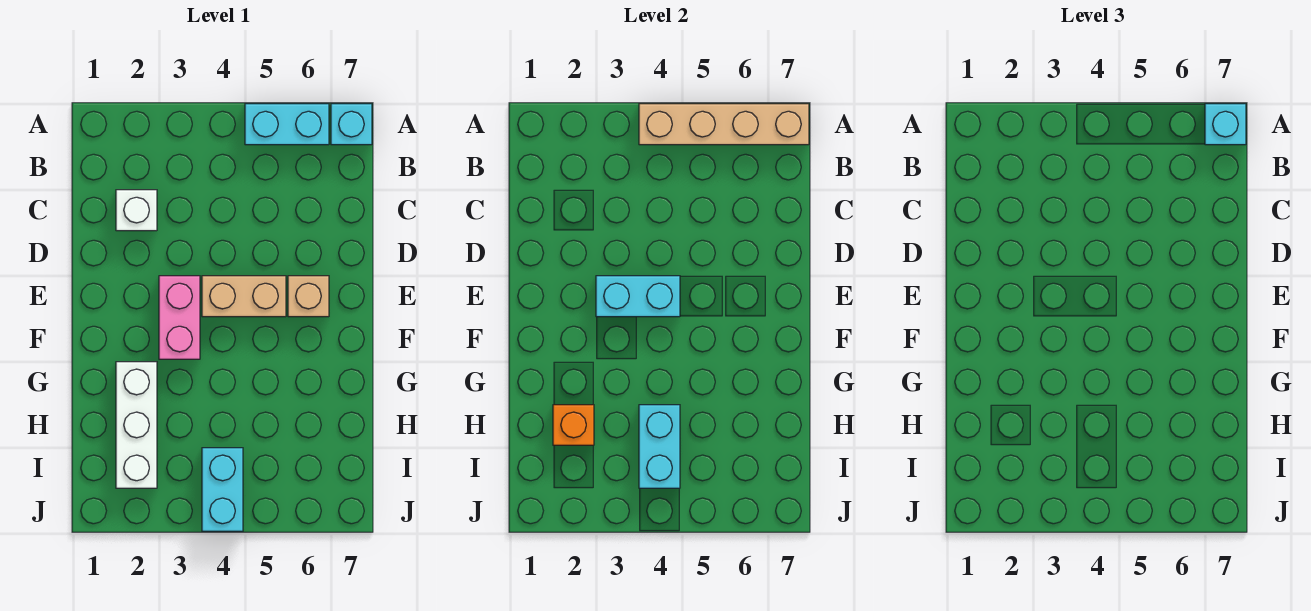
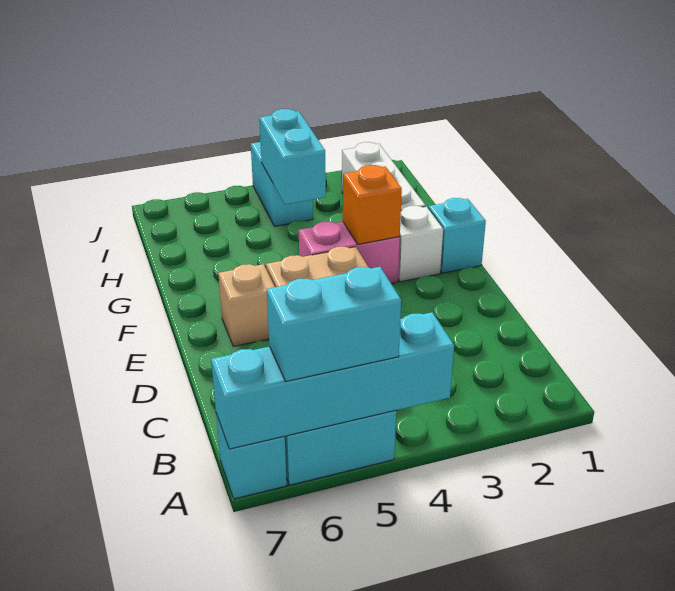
tan brick A4:A7 level 2 -> cyan brick A4:A7 level 2
cyan brick A7 level 3 -> cyan brick F1 level 1
white brick C2 level 1 -> white brick F2 level 1
pink brick E3:F3 level 1 -> pink brick F3:F4 level 1
cyan brick E3:E4 level 2 -> cyan brick A5:A6 level 3
orange brick H2 level 2 -> orange brick F3 level 2

